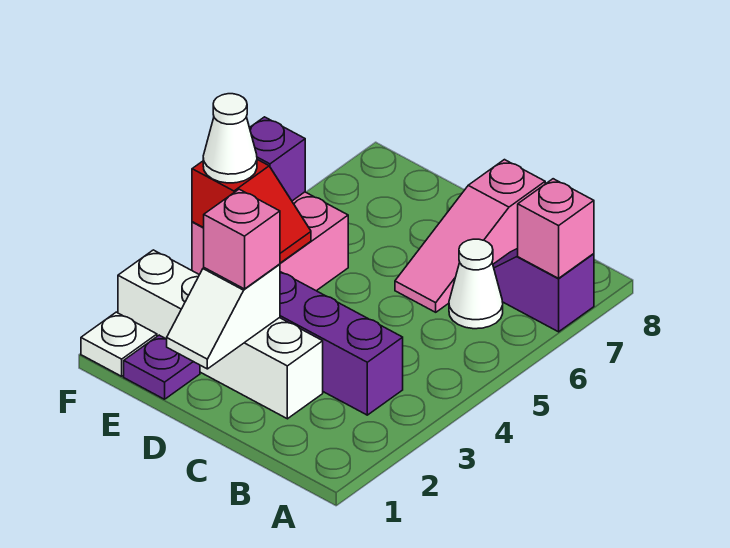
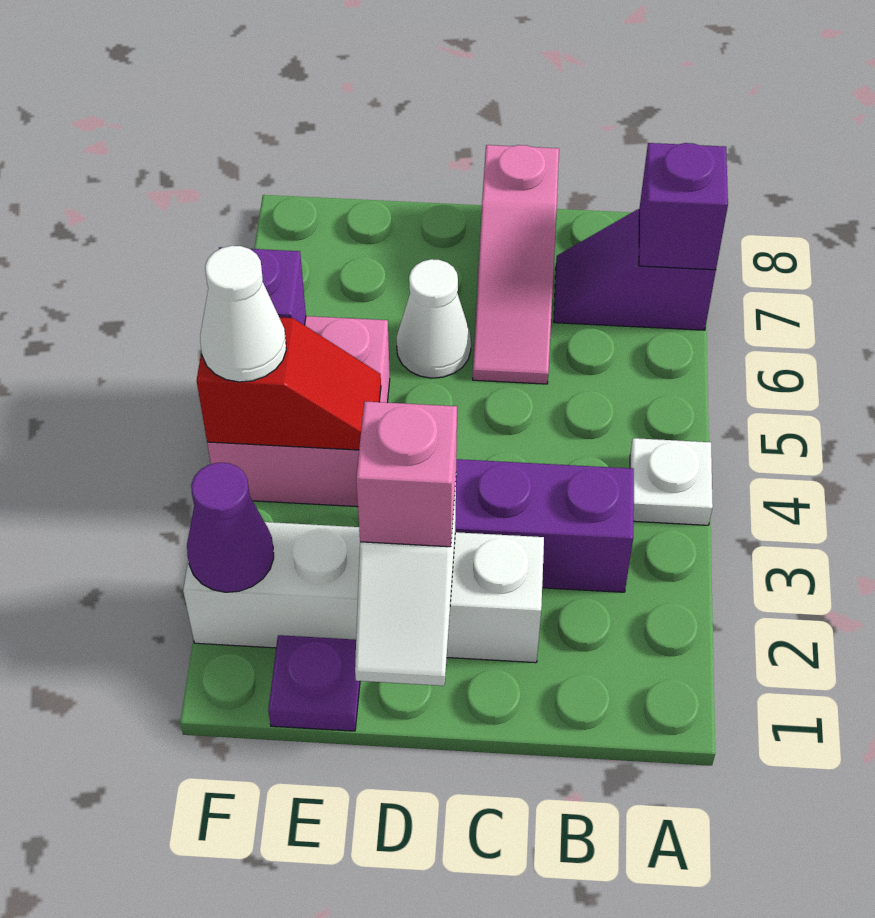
pink brick A7 level 2 -> purple brick A7 level 2
white cone B6 level 1 -> white cone D6 level 1
white plate F1 level 1 -> white plate A4 level 1
none -> purple cone F2 level 2

